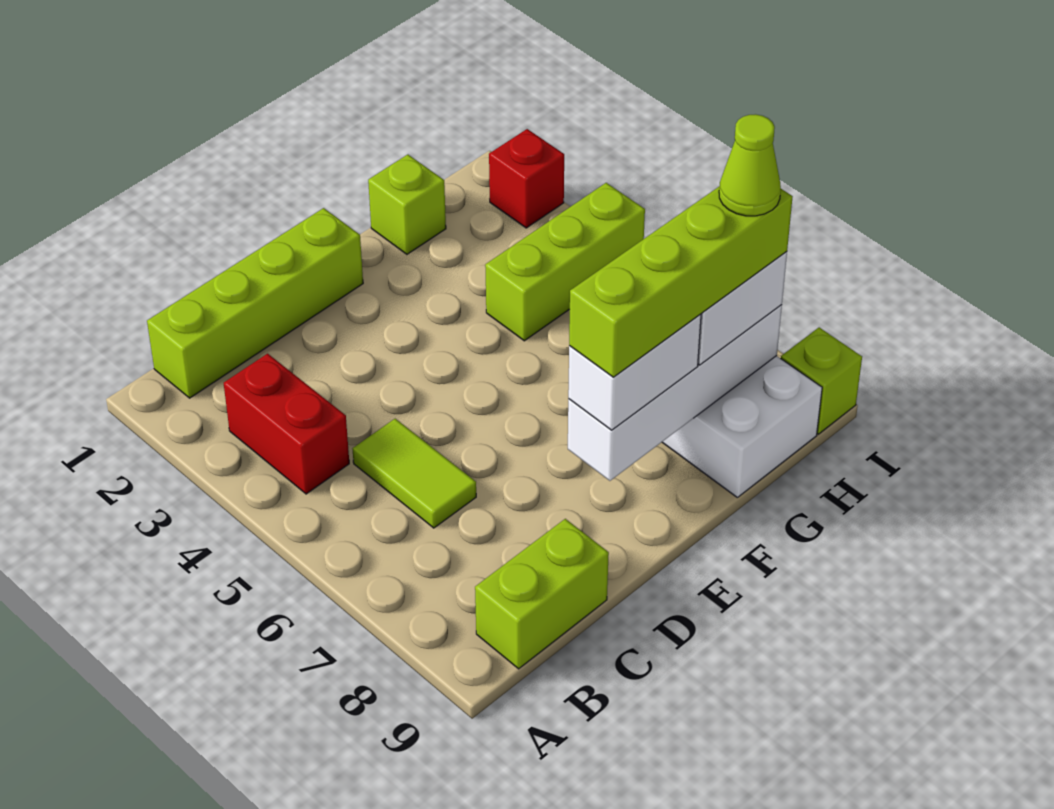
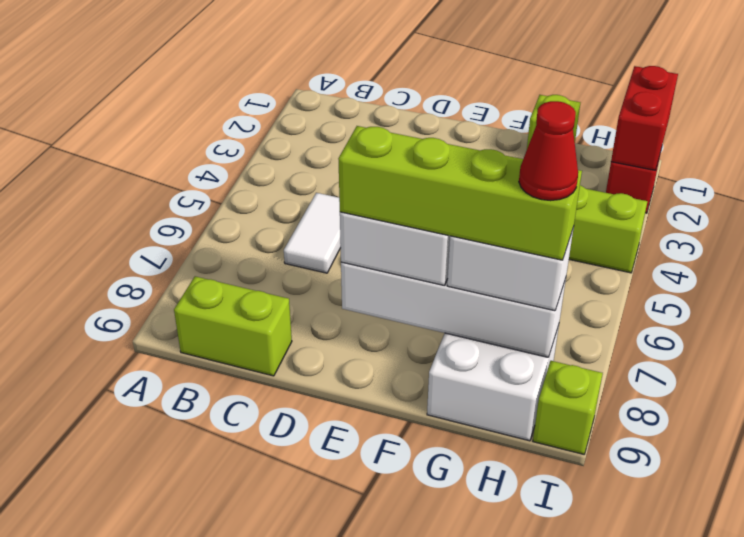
lime brick B1:E1 level 1 -> none
red brick B3:B4 level 1 -> red brick I1:I2 level 2
lime tile C5:C6 level 1 -> white tile C5:C6 level 1
lime cone H8 level 5 -> red cone H8 level 5

